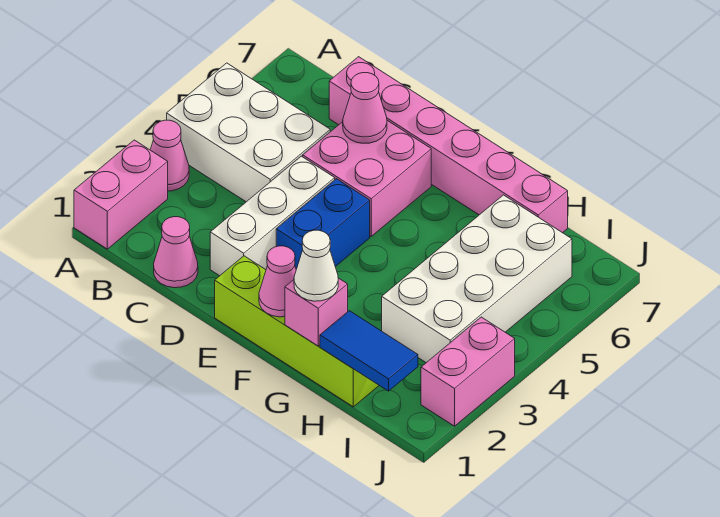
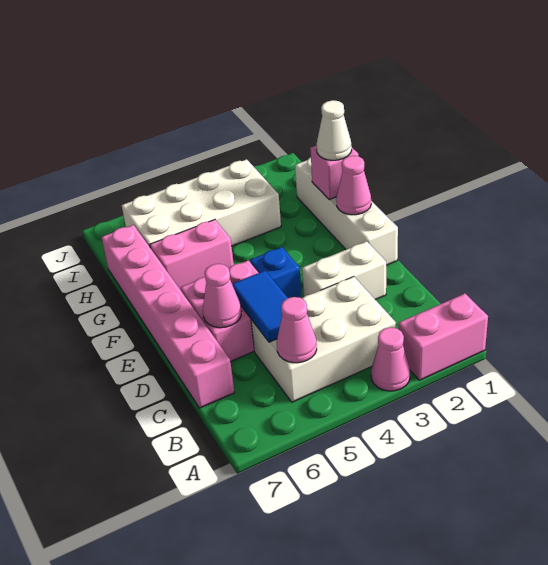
white brick A4:C5 level 1 -> white brick B3:C5 level 1
pink cone C1 level 1 -> pink cone B5 level 2
white brick D2:D4 level 1 -> white brick D2:D3 level 1
lime brick E1:H1 level 1 -> white brick E1:H1 level 1
blue brick E3:E4 level 1 -> blue brick E4 level 1
blue tile H1:I1 level 2 -> blue tile C5:D5 level 2
pink brick J2:J3 level 1 -> pink brick G5:G6 level 1

